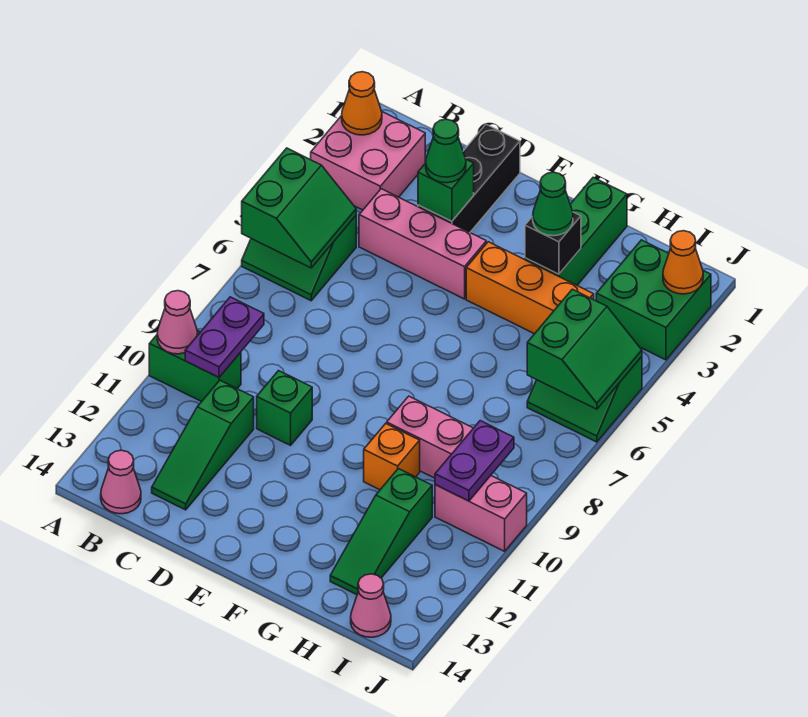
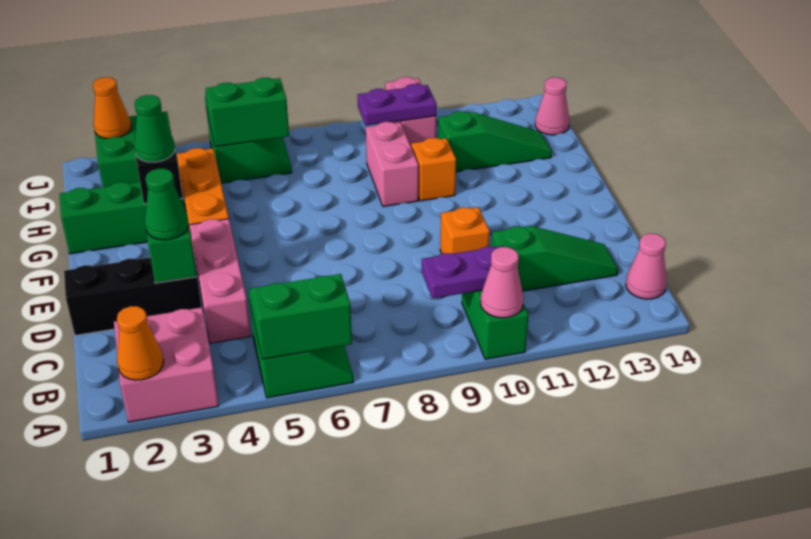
green brick D10 level 1 -> orange brick D10 level 1

